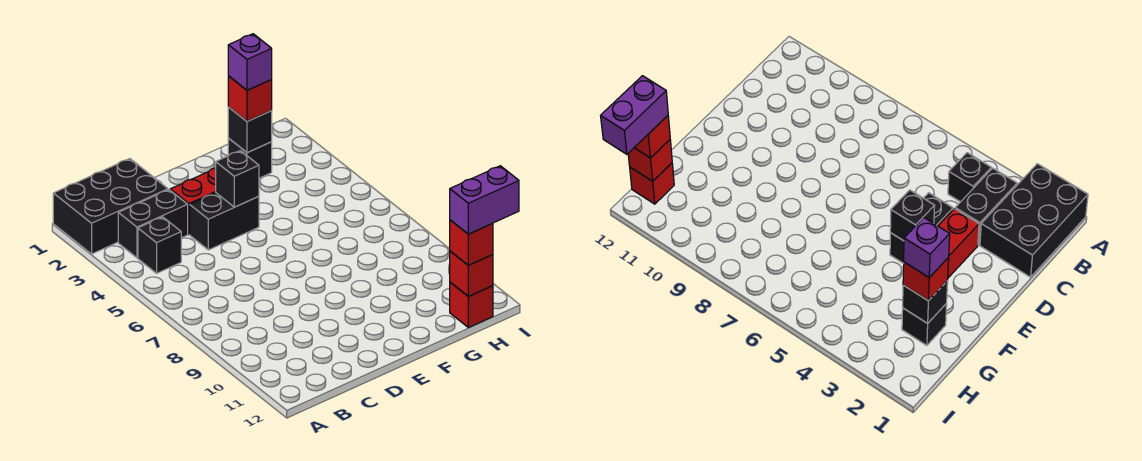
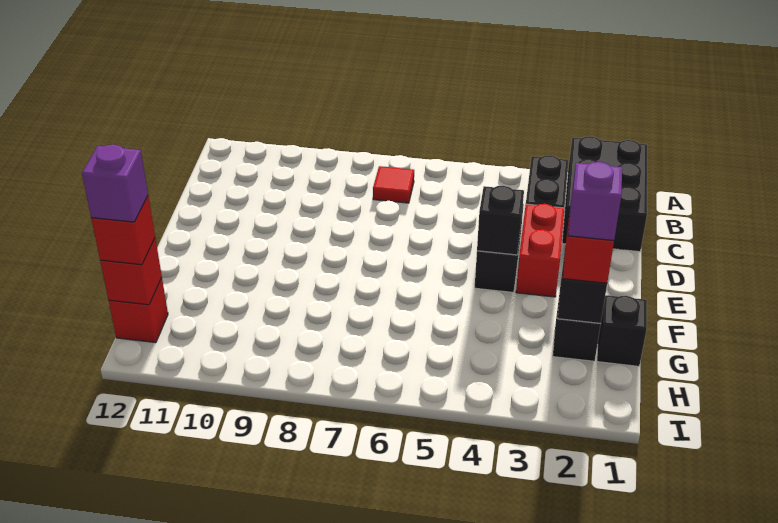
black brick B4 level 1 -> black brick G1 level 1
none -> red tile B7 level 1
purple brick H12:I12 level 4 -> purple brick H12 level 4

